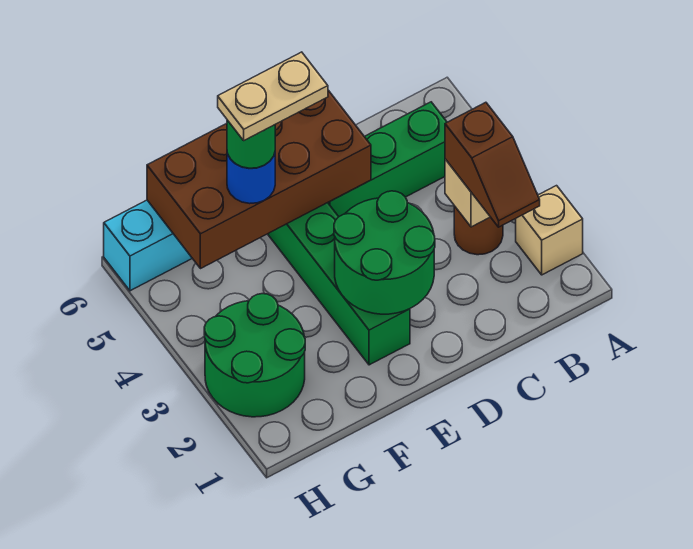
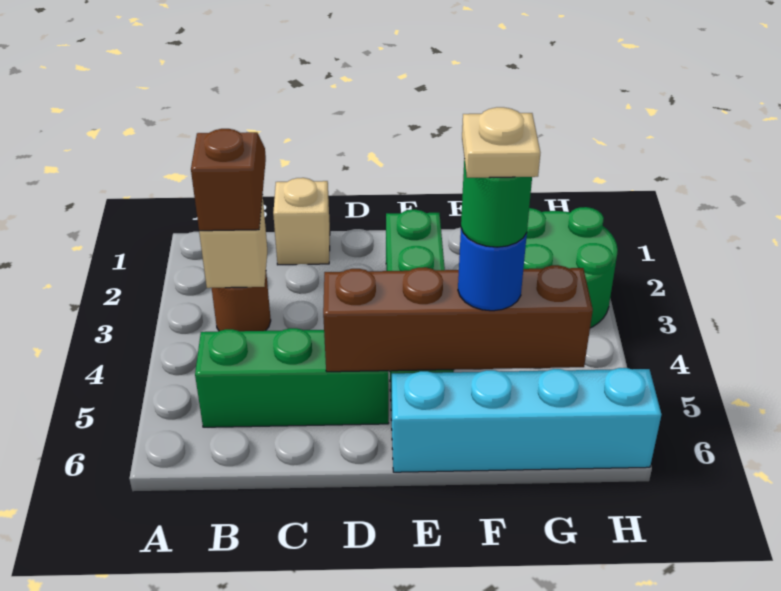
tan brick A2 level 1 -> tan brick C1 level 1
green round brick D2:E3 level 2 -> none
brown brick D5:G6 level 2 -> brown brick D5:G5 level 2
tan plate E5:F5 level 5 -> tan plate F5 level 5

